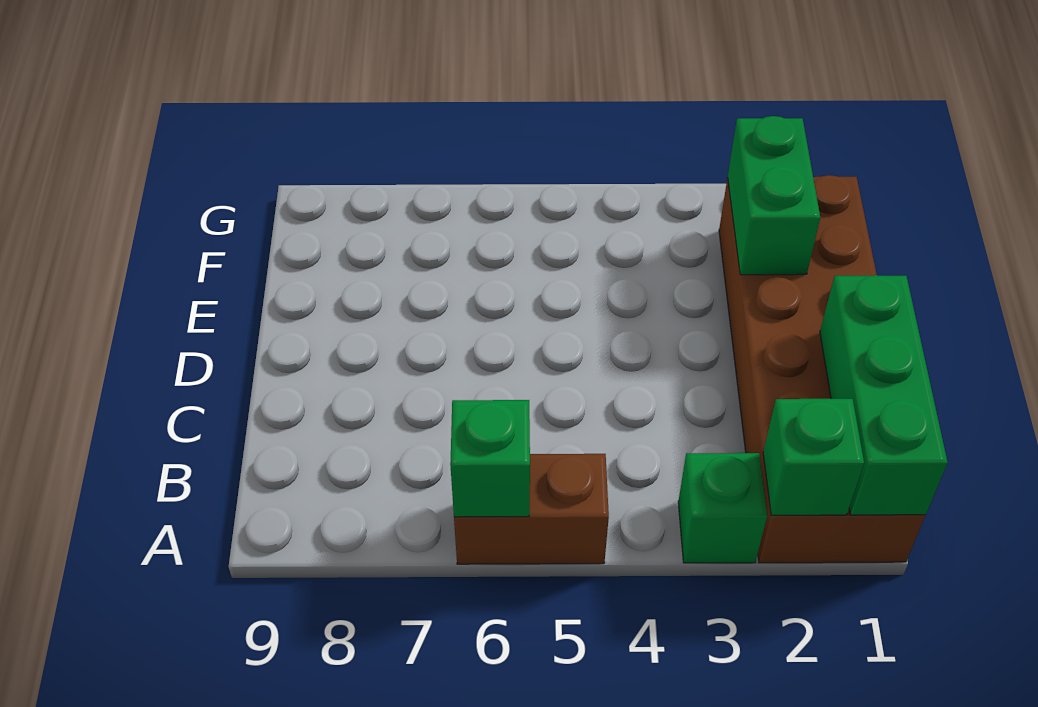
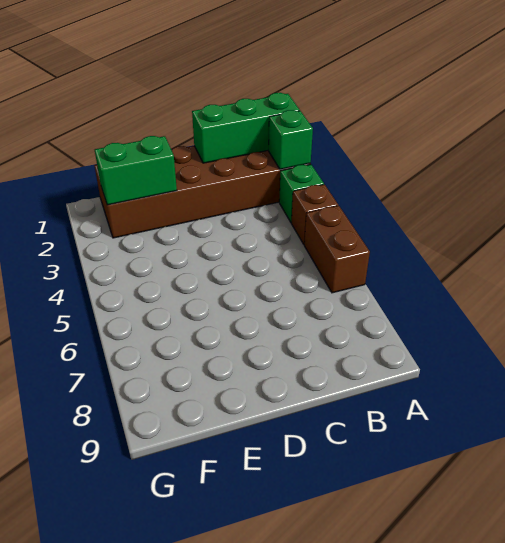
none -> brown brick A4 level 1
green brick A6 level 2 -> none

